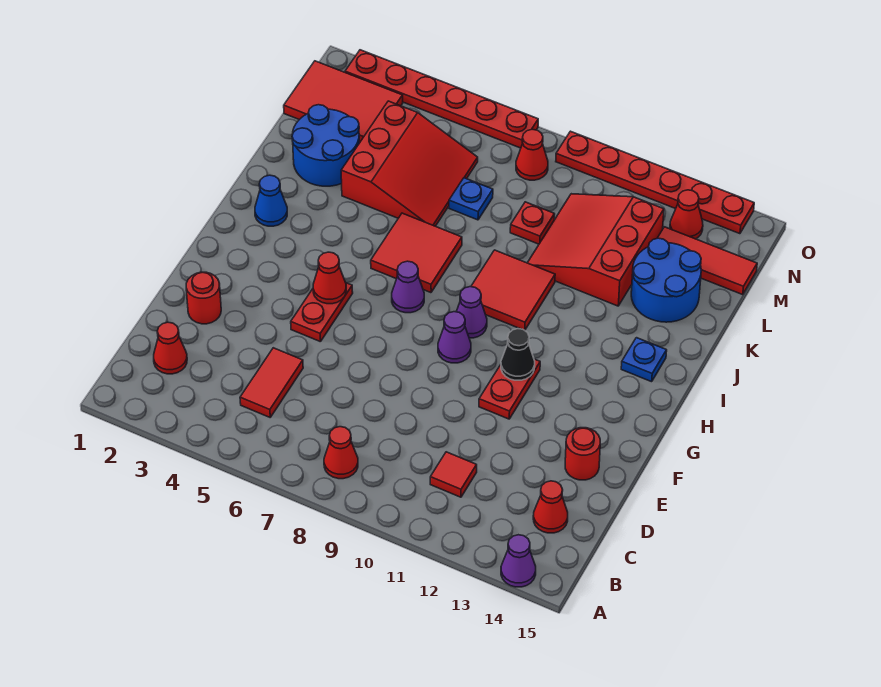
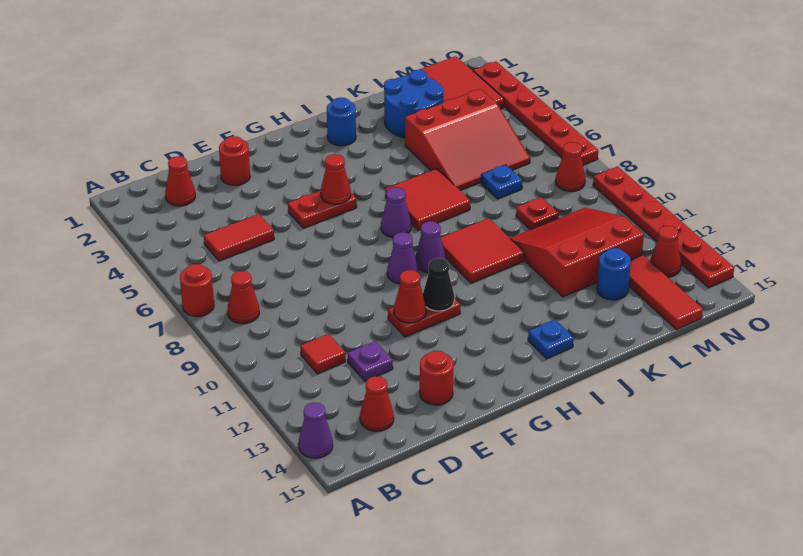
none -> red round brick A7 level 1
none -> purple plate D12 level 1
none -> red cone F11 level 2
blue cone I2 level 1 -> blue round brick I2 level 1
blue round brick K13:L14 level 1 -> blue round brick L13 level 1

